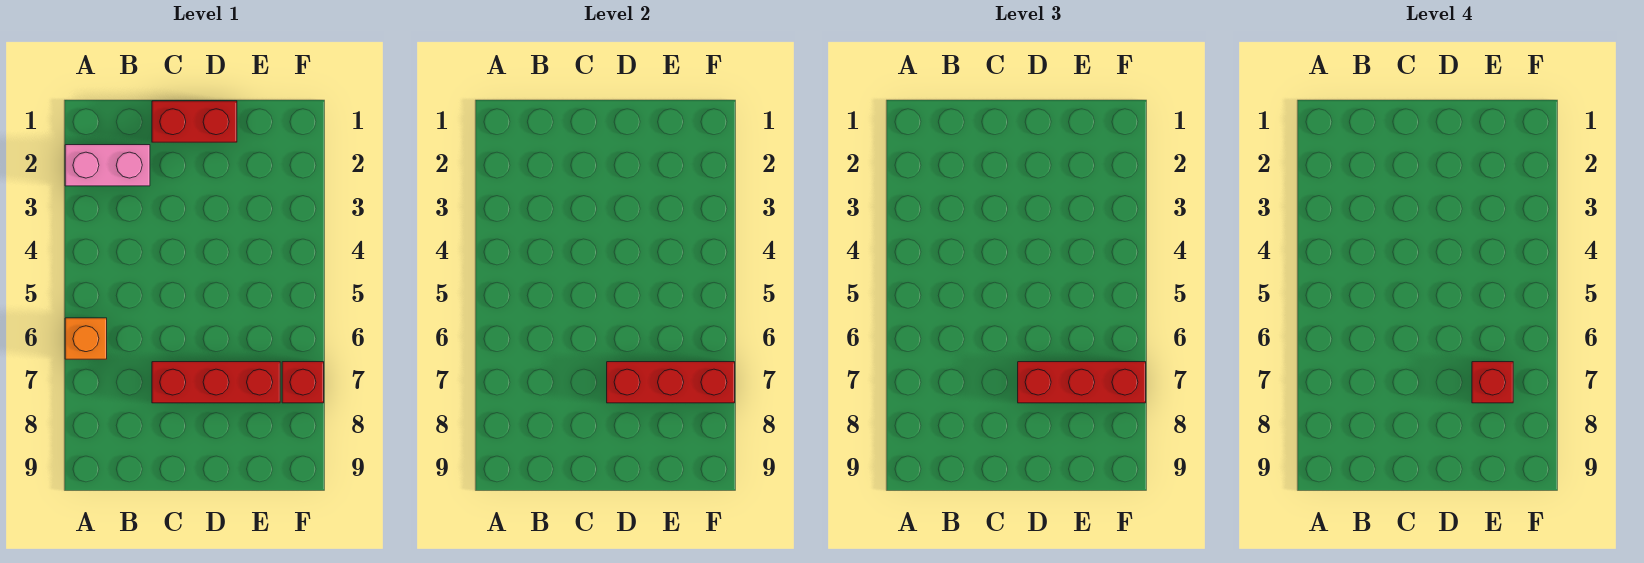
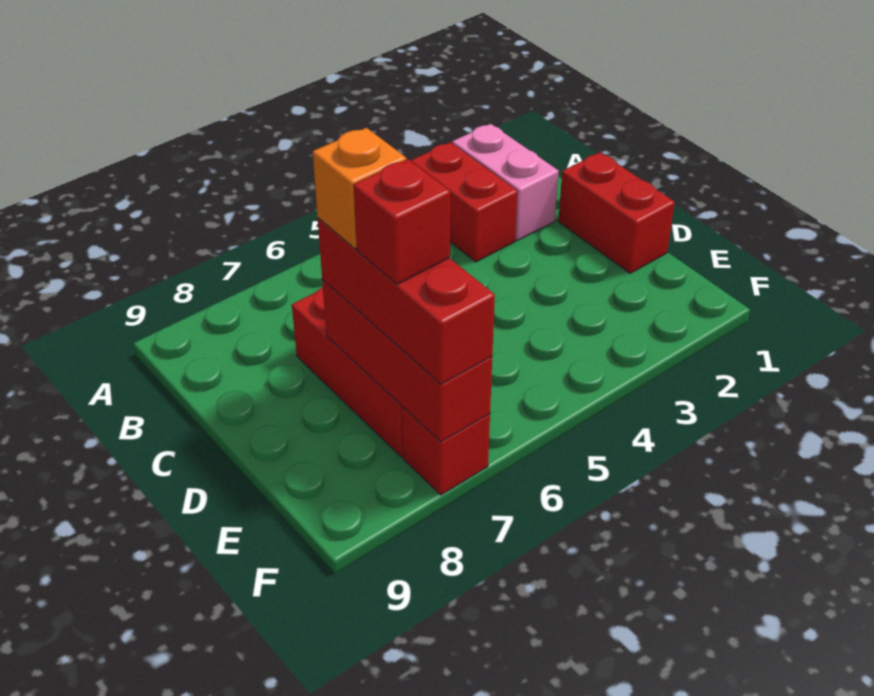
none -> red brick A3:B3 level 1
orange brick A6 level 1 -> orange brick D7 level 4

